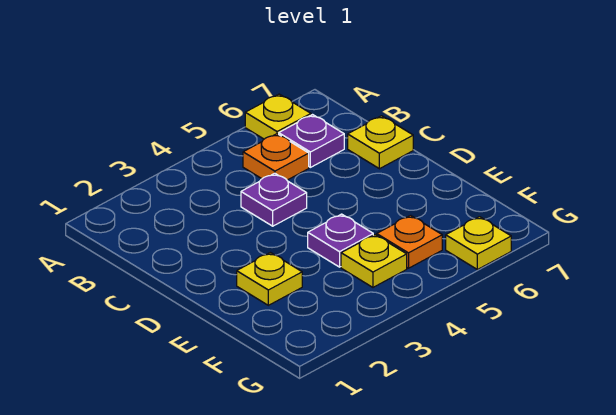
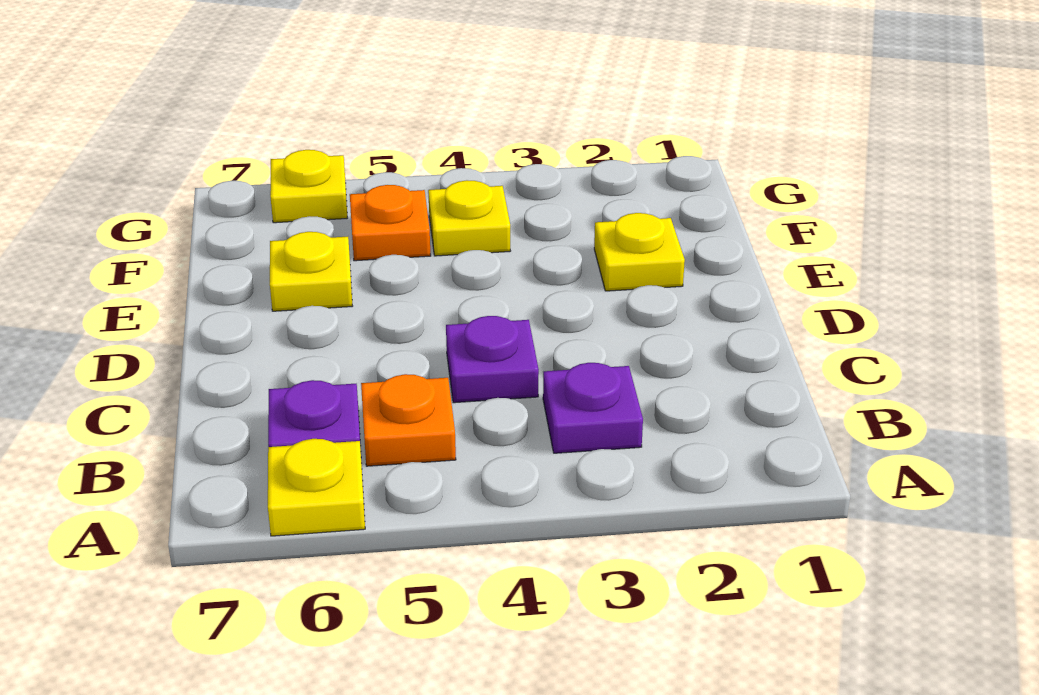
yellow plate C7 level 1 -> yellow plate E6 level 1
purple plate E4 level 1 -> purple plate B3 level 1

